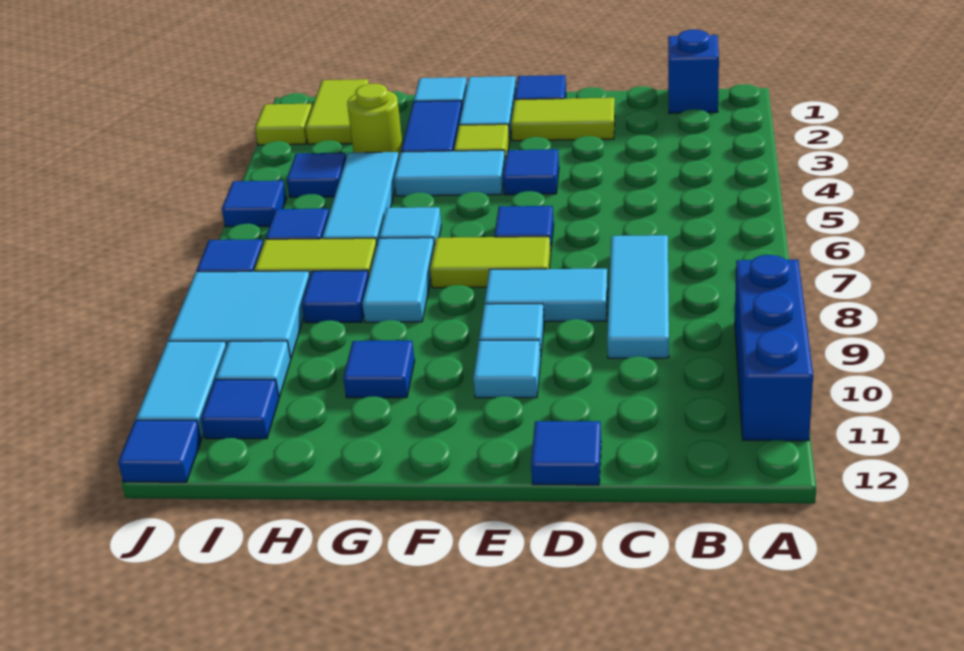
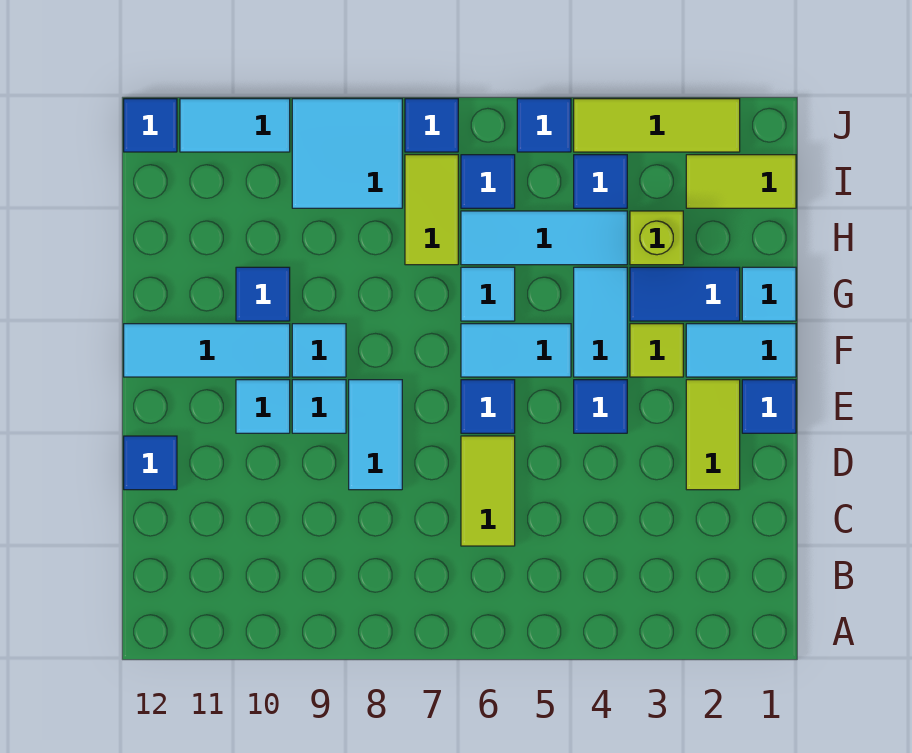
blue brick A9:A11 level 1 -> none
blue brick B1 level 1 -> none
cyan tile C7:C9 level 1 -> cyan tile F10:F12 level 1
lime tile E7:F7 level 1 -> lime tile C6:D6 level 1
cyan tile G7:G8 level 1 -> cyan tile F5:F6 level 1
lime round brick H3 level 1 -> lime brick H3 level 1
blue tile H8 level 1 -> none
cyan tile I10 level 1 -> cyan tile F9 level 1
blue tile I11 level 1 -> none
lime tile J2 level 1 -> lime tile J2:J4 level 1

